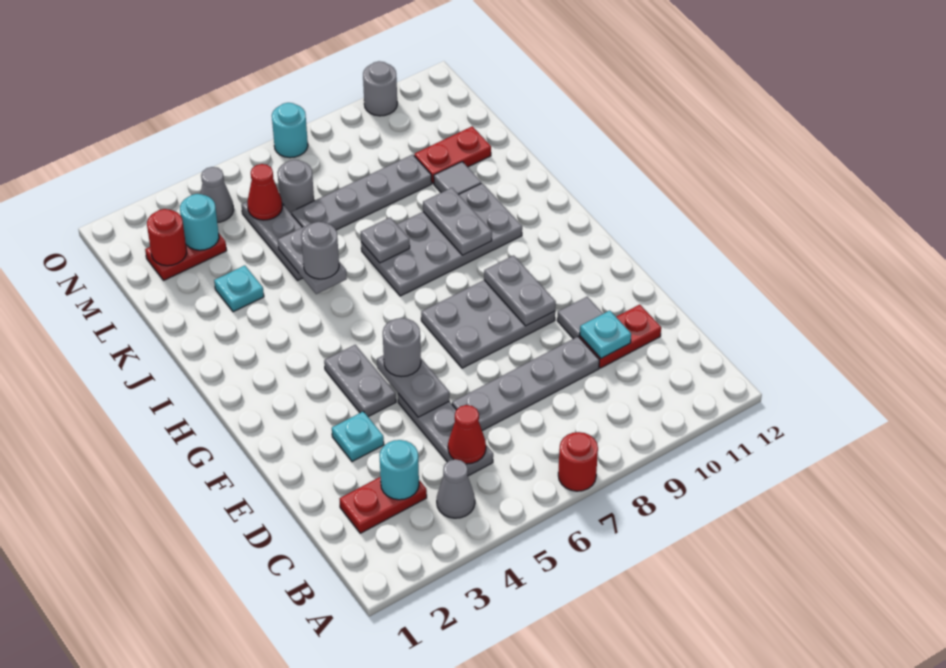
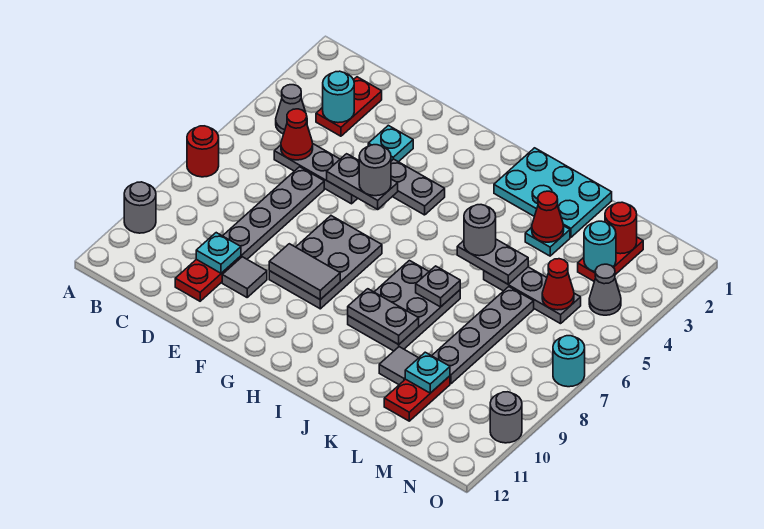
grey plate F9:G9 level 2 -> grey tile F9:G9 level 2
none -> cyan plate I1:K2 level 1
grey plate I7:J10 level 1 -> grey plate I7:J9 level 1
none -> red cone K3 level 2
none -> cyan plate L10 level 2
grey round brick M6 level 1 -> grey round brick A10 level 1

